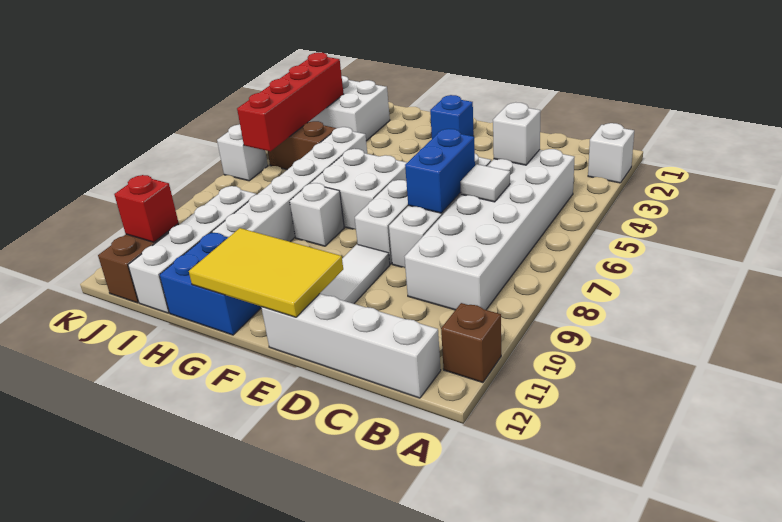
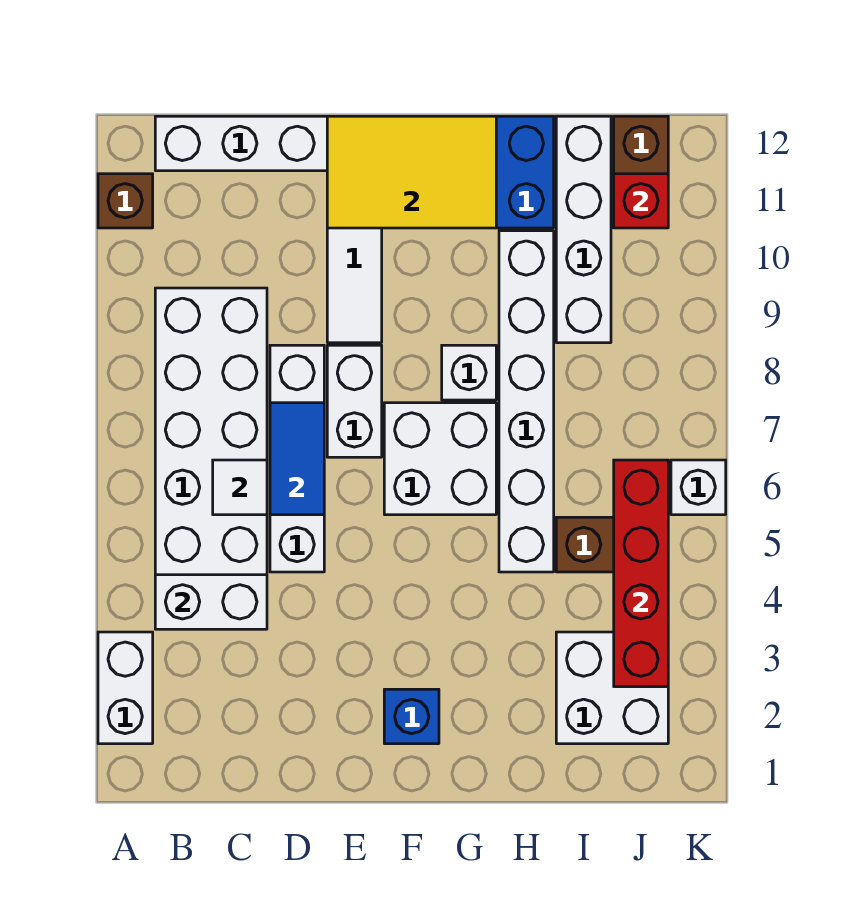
white brick A2 level 1 -> white brick A2:A3 level 1
white brick C4 level 2 -> white brick B4:C4 level 2
blue brick D6:D7 level 2 -> blue tile D6:D7 level 2

